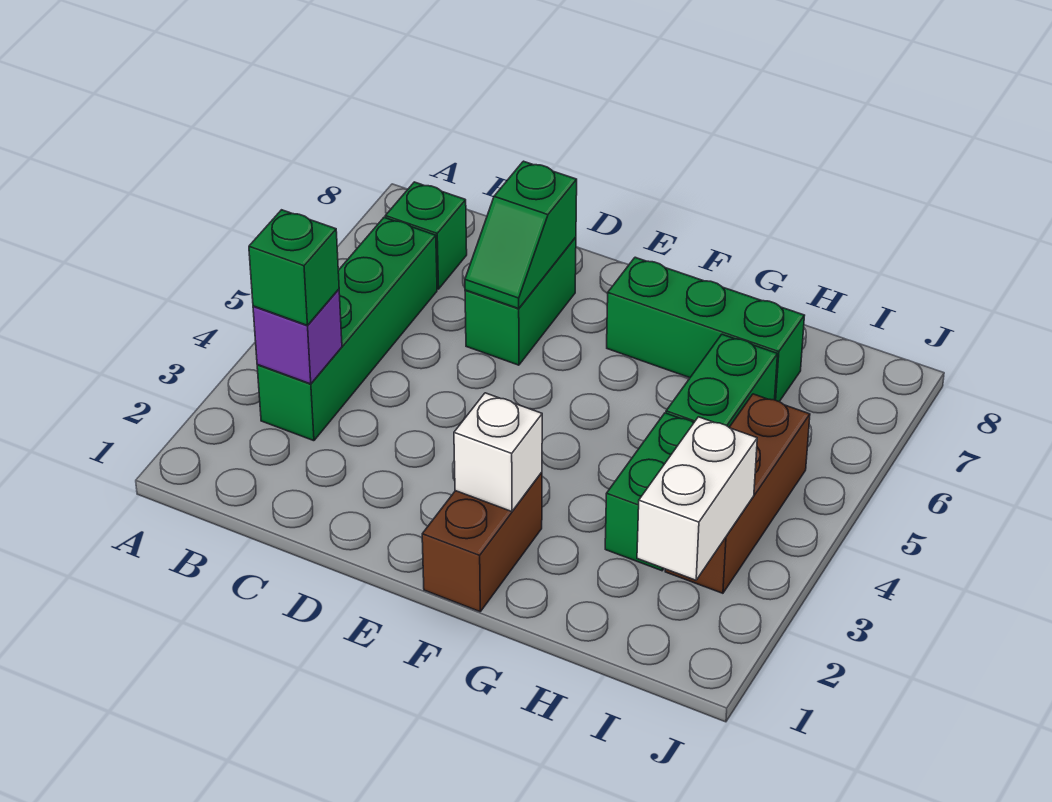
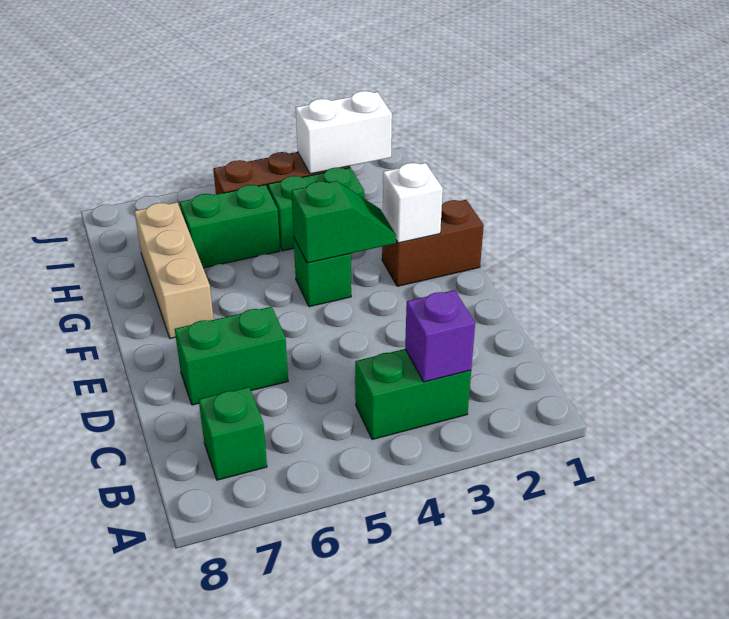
green brick B3:B6 level 1 -> green brick B3:B4 level 1
green brick B3 level 3 -> green brick F4 level 1
green slope D6:D7 level 2 top 7 -> green slope F3:F4 level 2 top 4
green brick F7:H7 level 1 -> tan brick F7:H7 level 1

